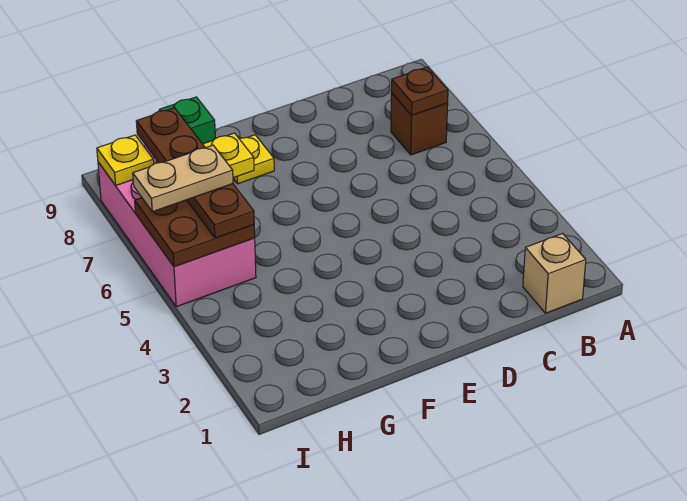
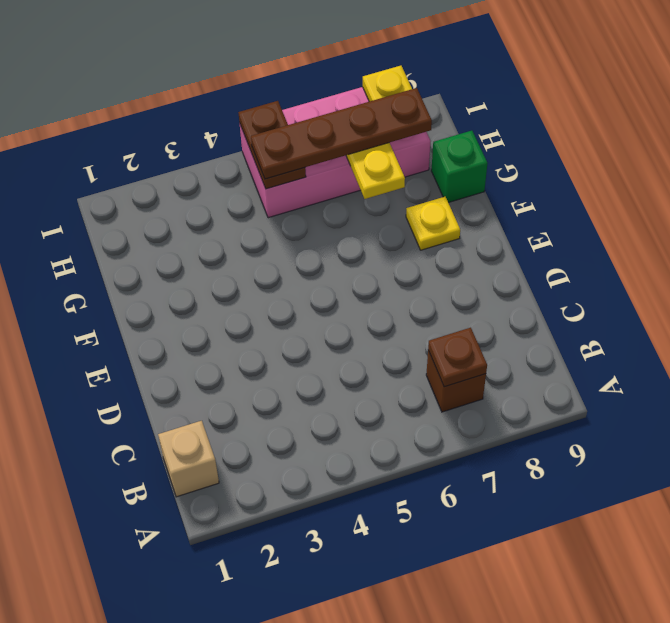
brown plate H5:I6 level 2 -> brown plate H5:I5 level 2
tan plate H6:I6 level 4 -> none

